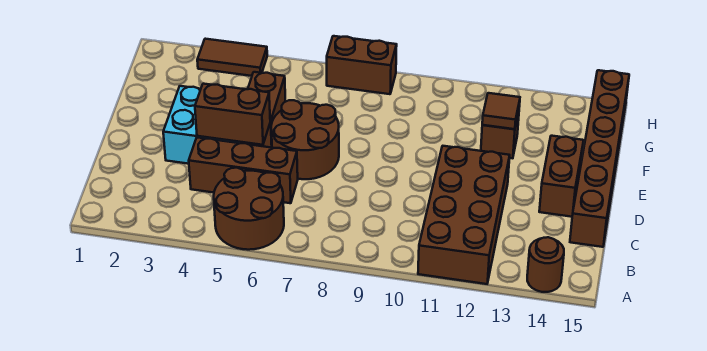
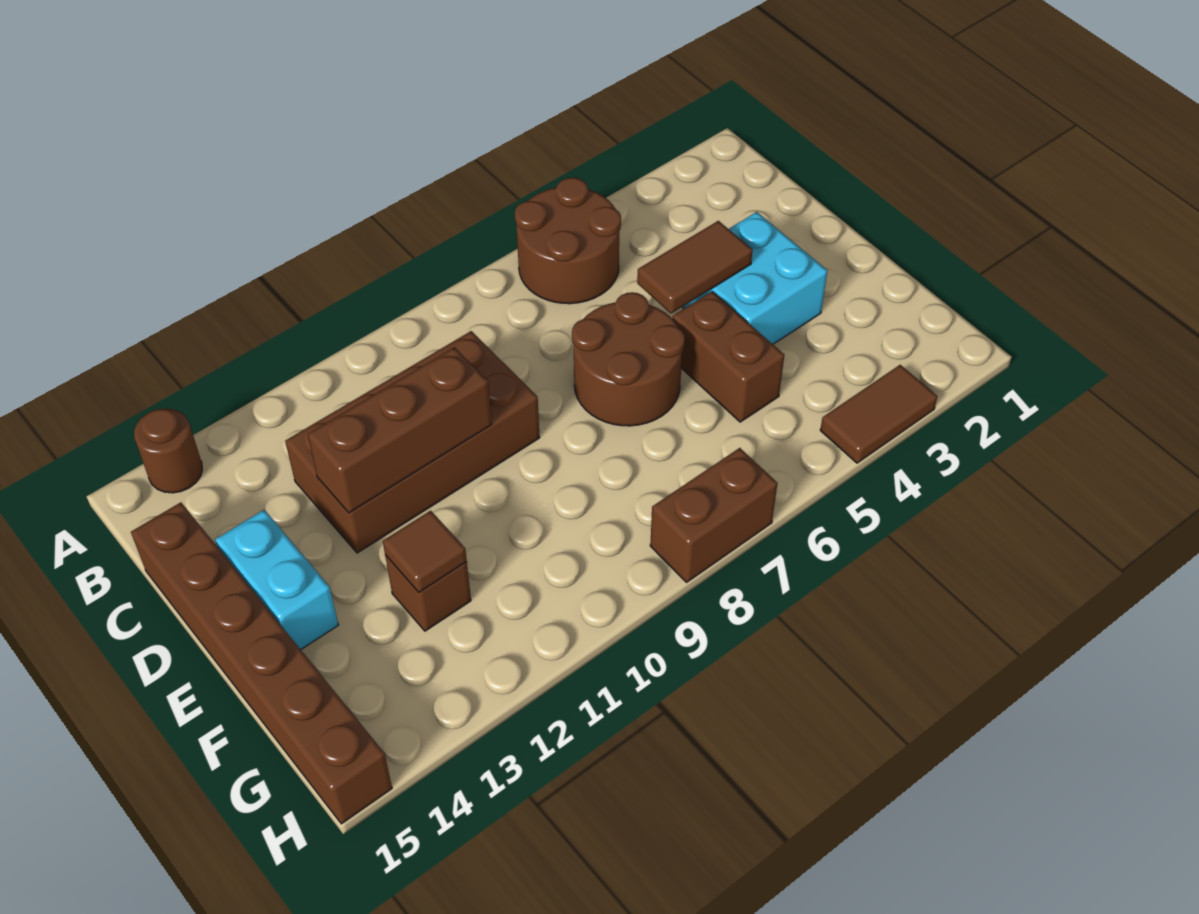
brown brick A11:D12 level 1 -> brown brick C9:D12 level 1
brown brick C4:C6 level 1 -> brown brick D10:D12 level 2
brown brick D4:D5 level 2 -> brown tile D4:D5 level 2
brown brick D14:E14 level 1 -> cyan brick D14:E14 level 1

